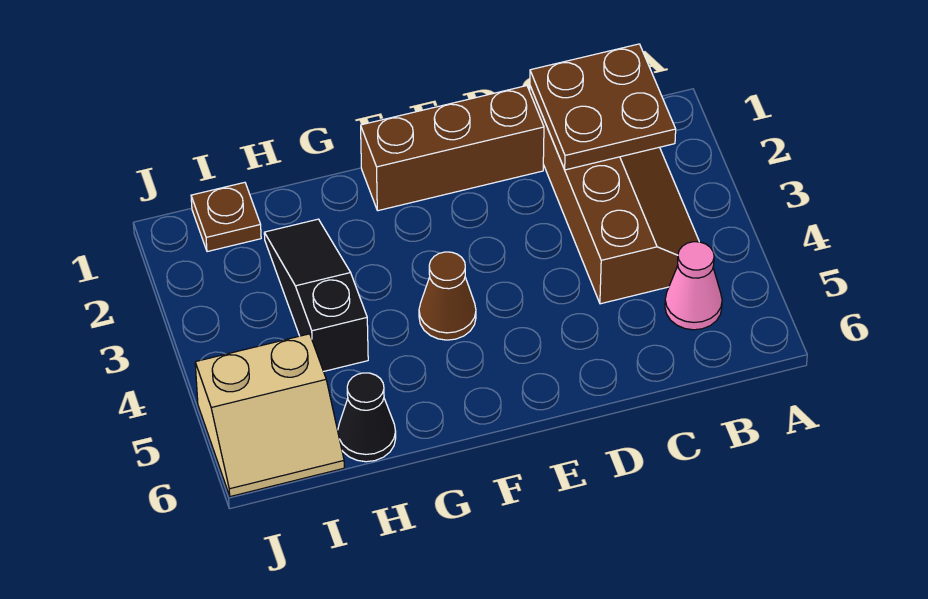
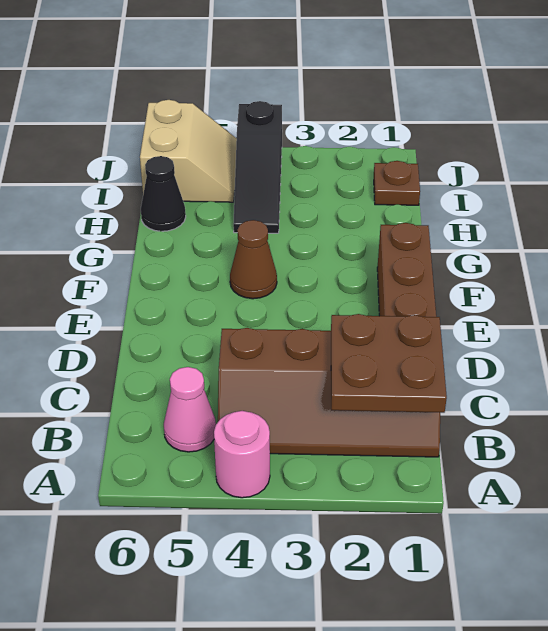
none -> pink round brick A4 level 1
black slope H2:H4 level 1 top 4 -> black slope H4:J4 level 1 top J
tan slope I5:J6 level 1 top 5 -> tan slope I5:J6 level 1 top 6

